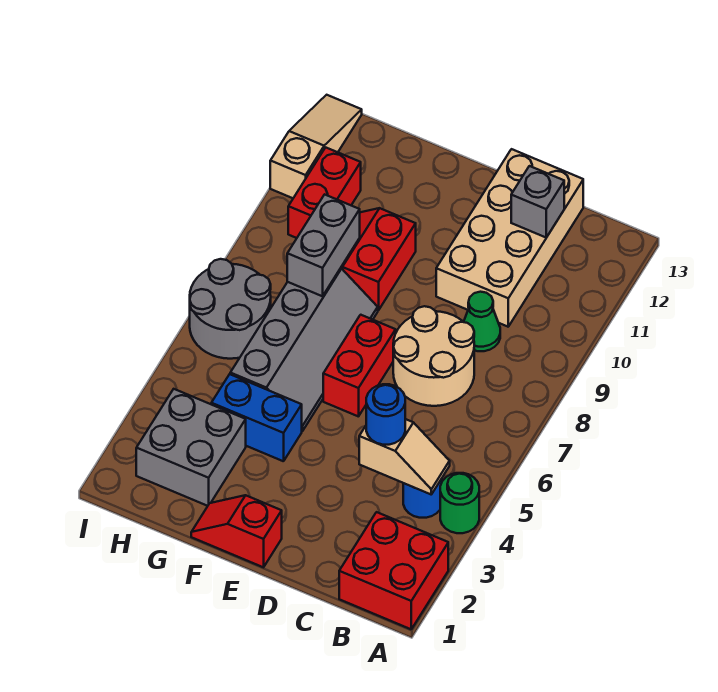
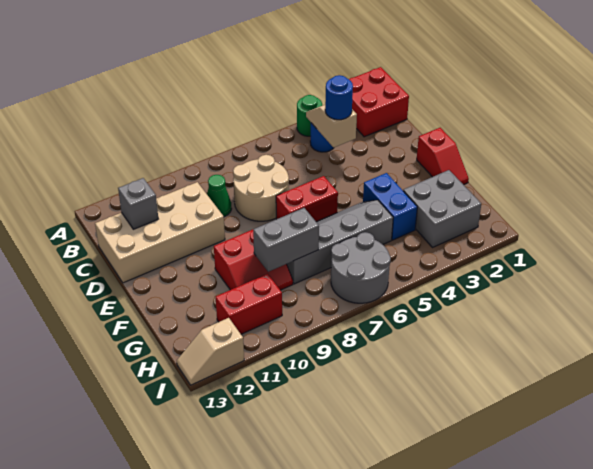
tan slope I11:I13 level 1 top 11 -> tan slope I12:I13 level 1 top 12

